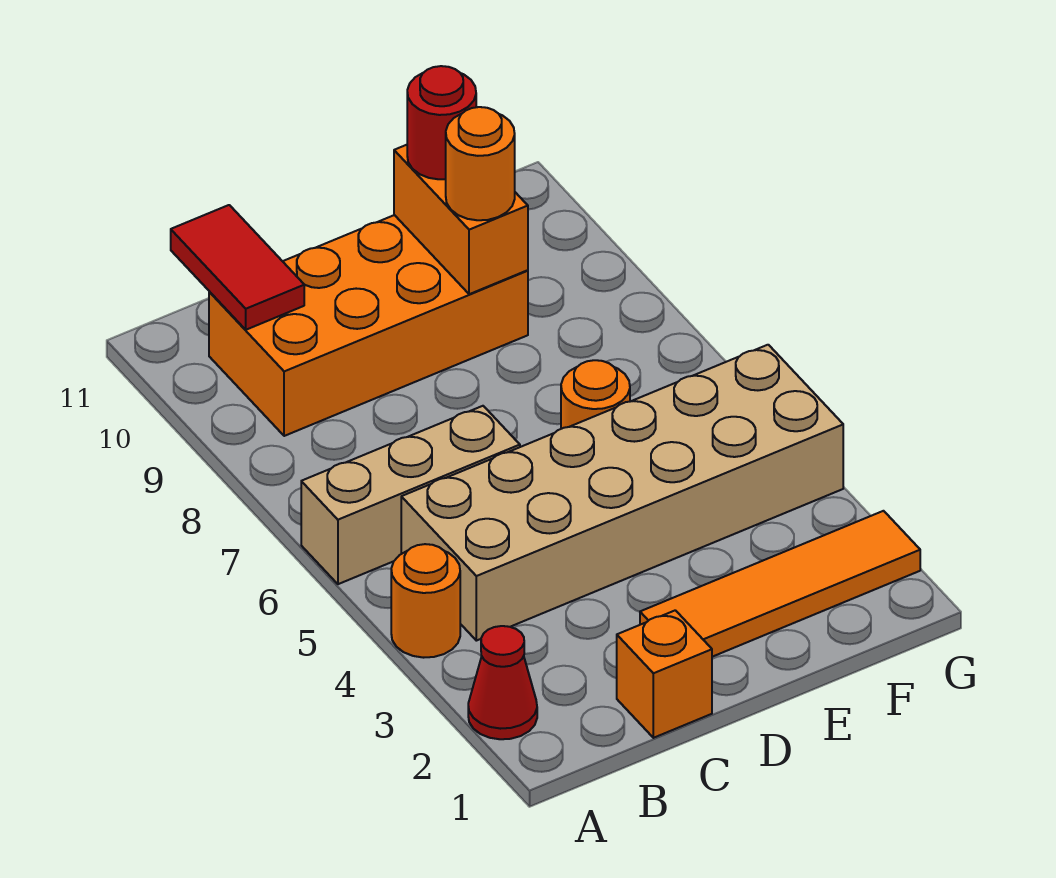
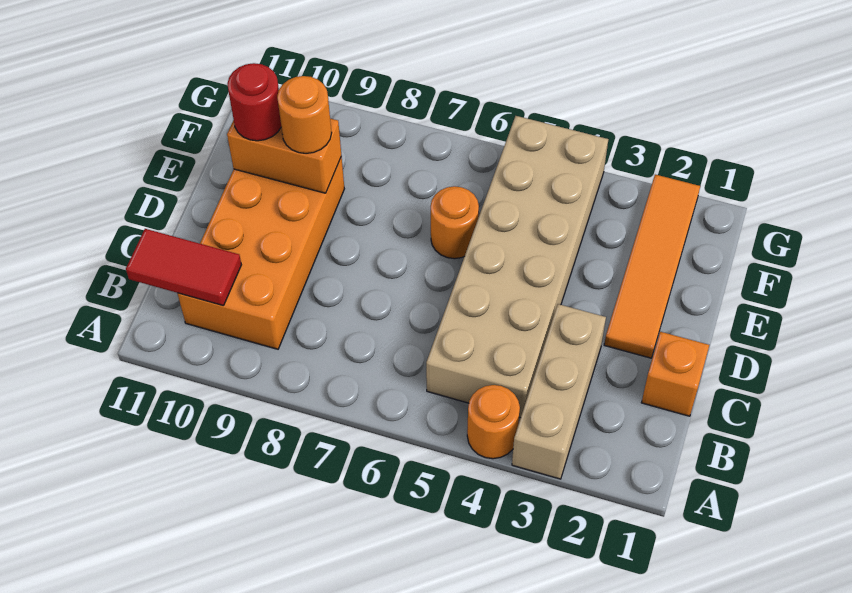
red cone A2 level 1 -> none
tan brick A6:C6 level 1 -> tan brick A3:C3 level 1

